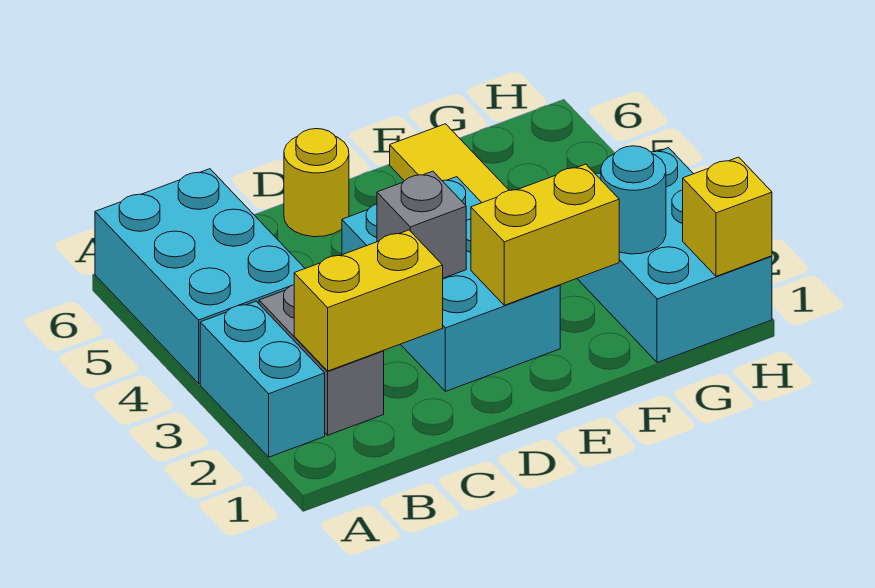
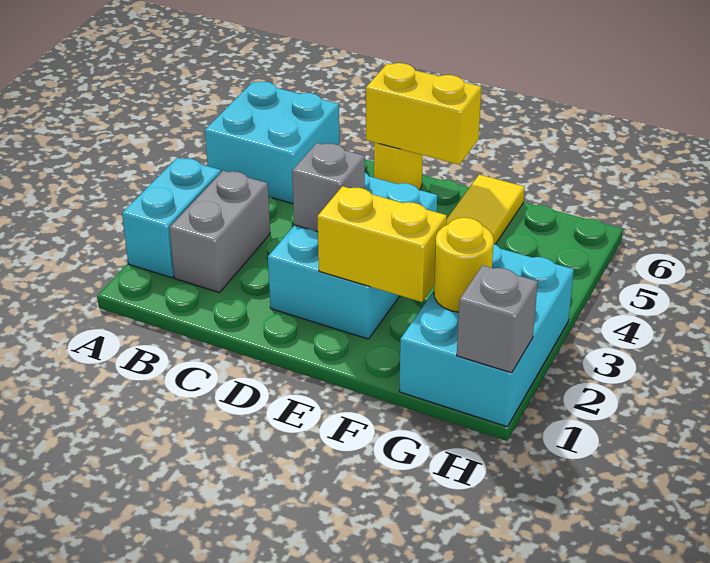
cyan brick A4:B6 level 1 -> cyan brick A5:B6 level 1
yellow brick B2:C2 level 2 -> yellow brick D6:E6 level 2
cyan round brick G2 level 2 -> yellow round brick G2 level 2
yellow brick H1 level 2 -> grey brick H1 level 2

